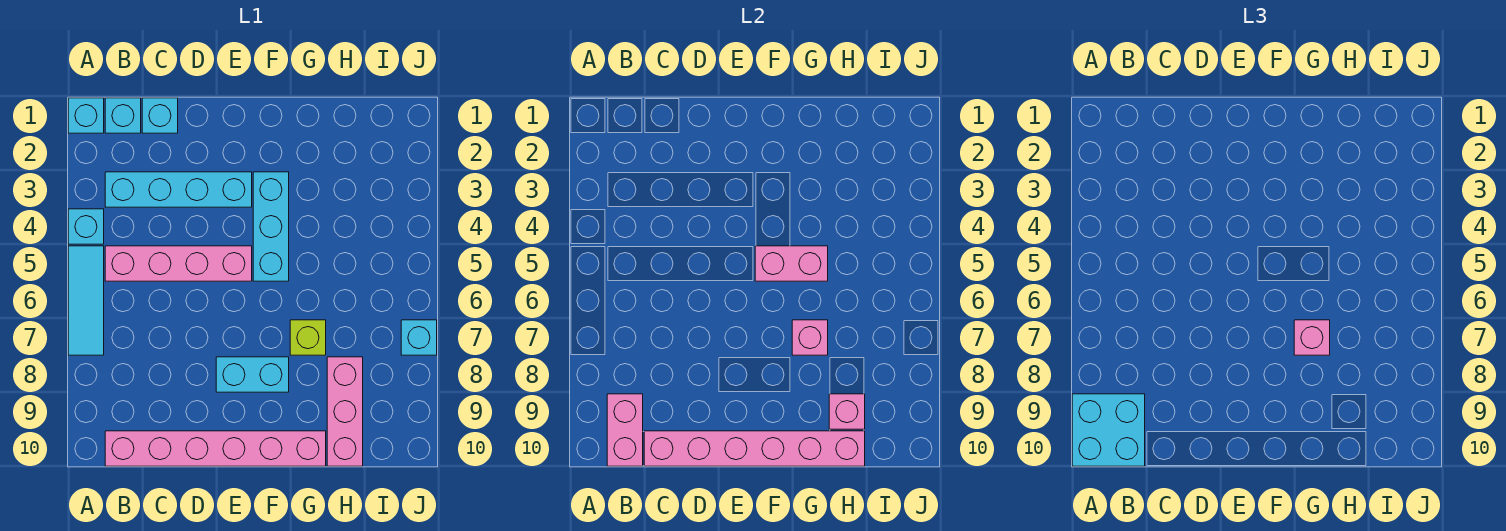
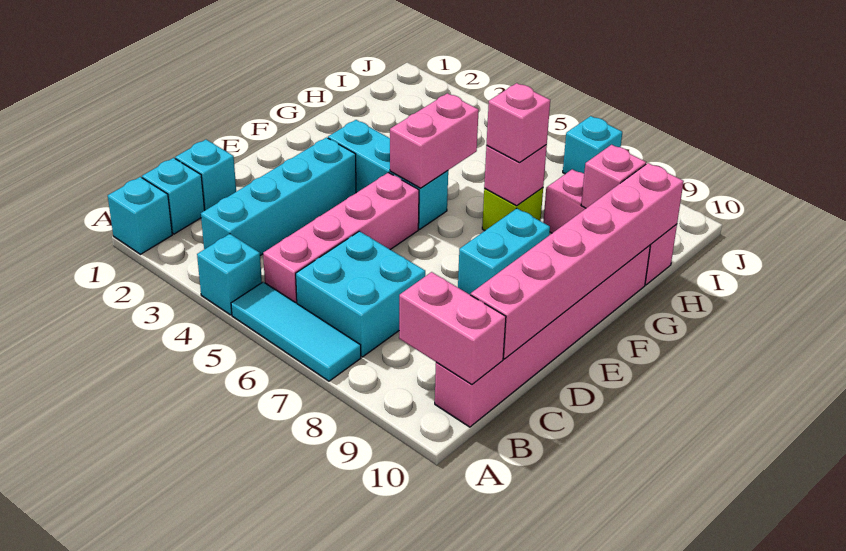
cyan brick A9:B10 level 3 -> cyan brick B6:C7 level 1

